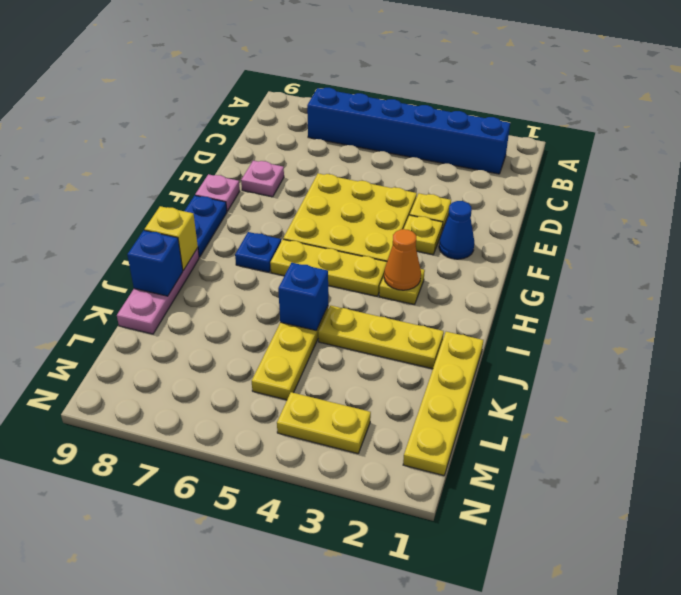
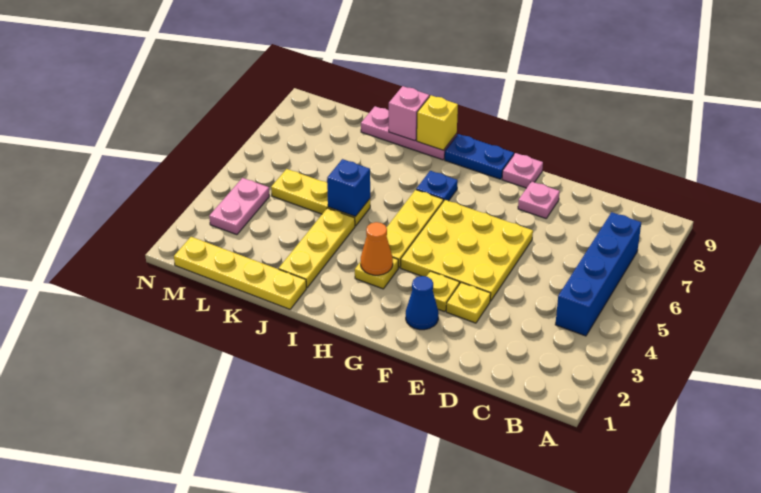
blue brick B2:B7 level 1 -> blue brick B4:B7 level 1
blue brick J9 level 2 -> pink brick J9 level 2
yellow plate M3:M4 level 1 -> pink plate M3:M4 level 1

